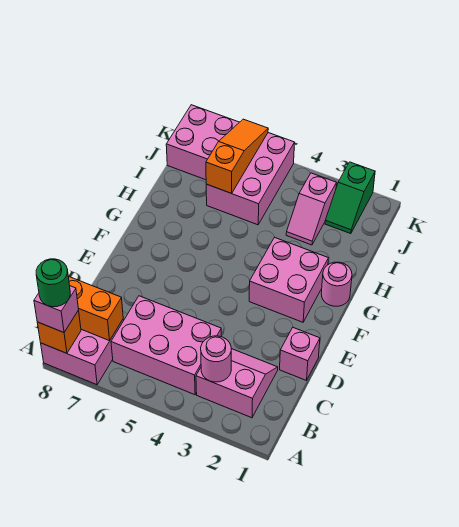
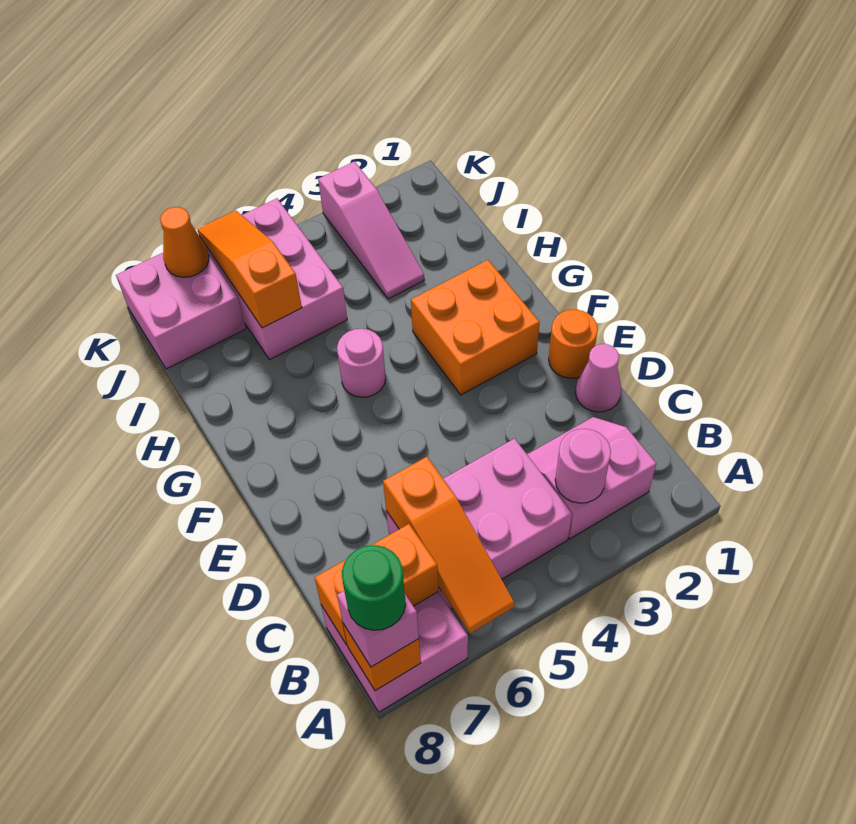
none -> orange slope A6:C6 level 2 top C
pink brick D1 level 1 -> pink cone D1 level 1
none -> orange round brick E1 level 1
pink brick F2:G3 level 1 -> orange brick F2:G3 level 1
pink round brick G1 level 1 -> pink round brick G5 level 1
pink slope I3:J3 level 1 top J -> pink slope I3:K3 level 1 top K
green slope J2:K2 level 1 top K -> none
none -> orange cone K7 level 2

